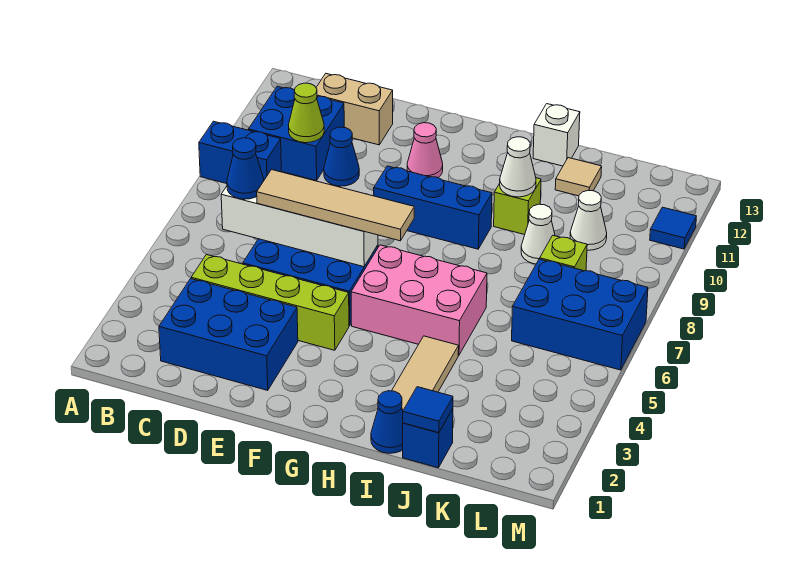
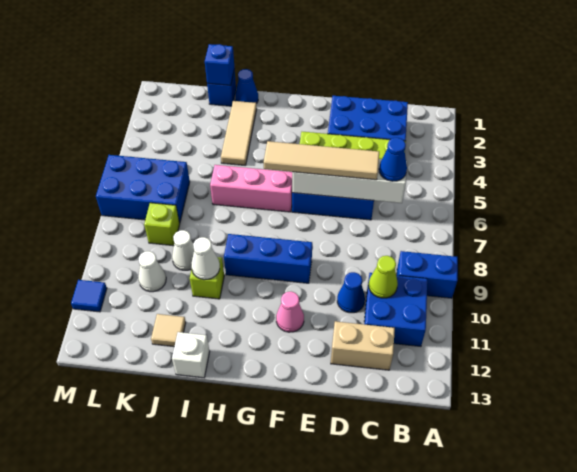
pink brick G5:I6 level 1 -> pink brick G6:I6 level 1
blue tile J1 level 2 -> blue brick J1 level 2

